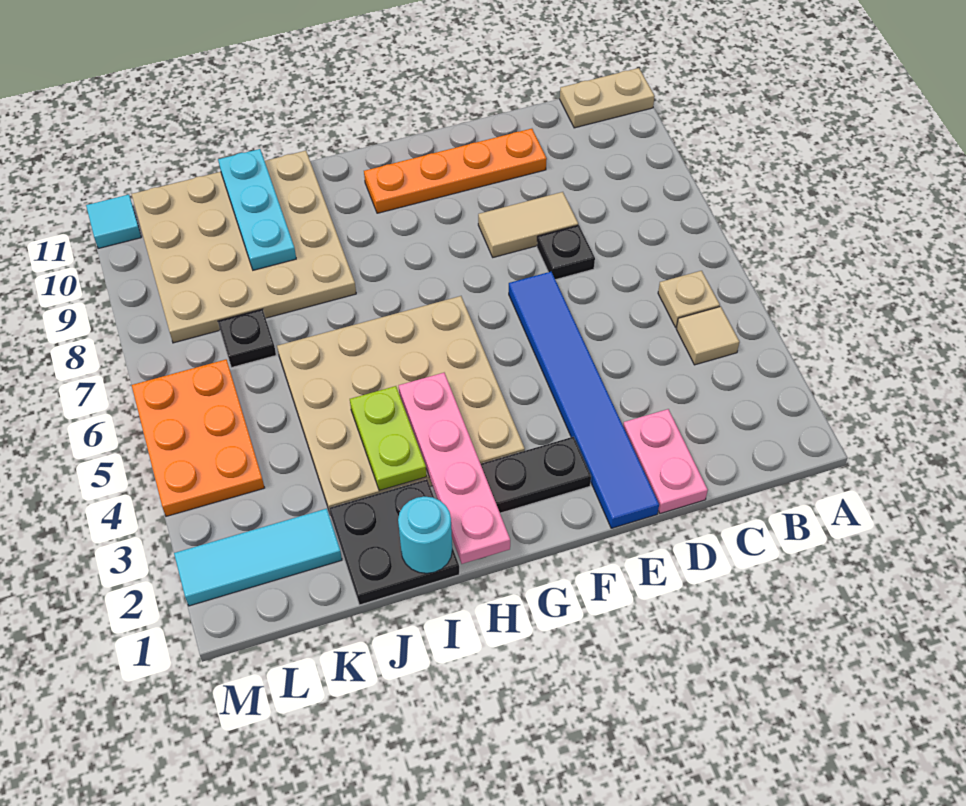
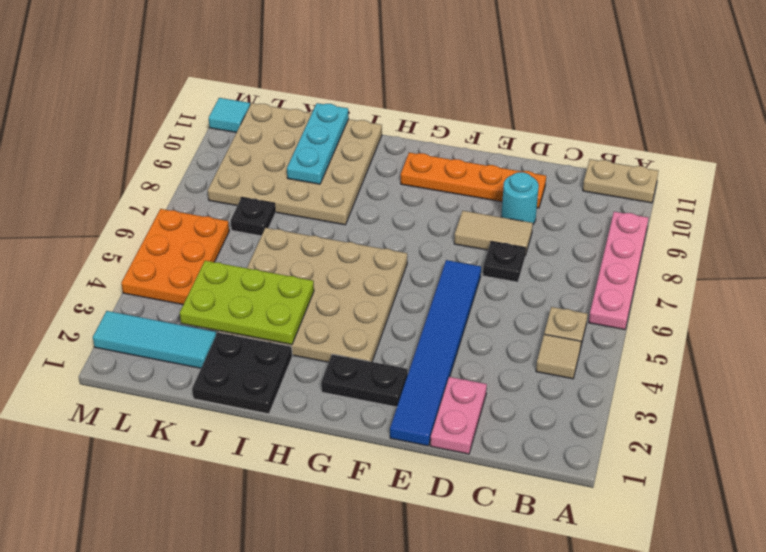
pink plate H1:H4 level 2 -> pink plate A6:A9 level 1
cyan round brick I1 level 2 -> cyan round brick D9 level 1
lime plate I3:I4 level 2 -> lime plate I3:K4 level 2

